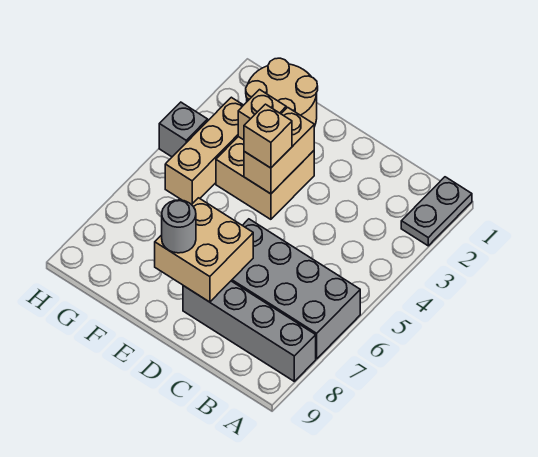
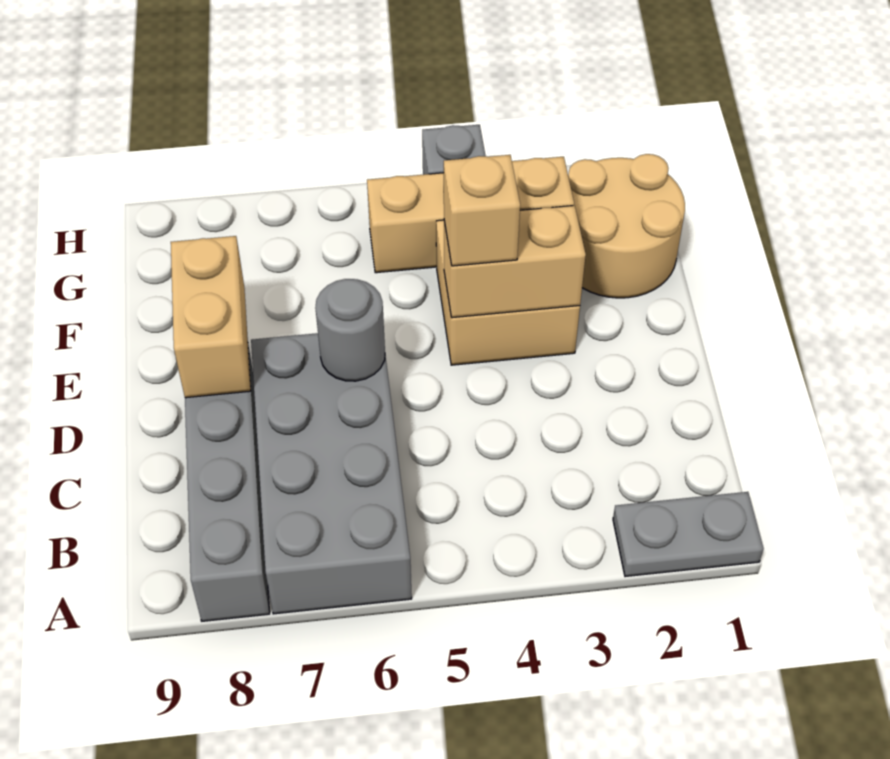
tan brick D7:E8 level 2 -> tan brick D8:E8 level 2
grey round brick E8 level 3 -> grey round brick D6 level 2

